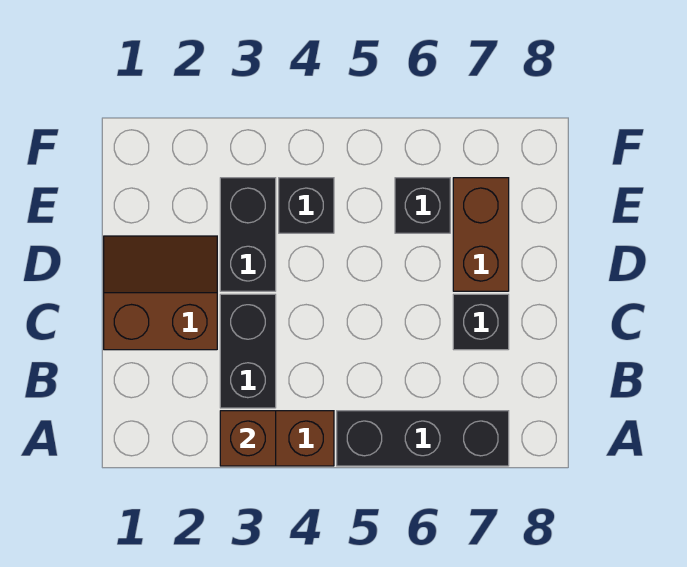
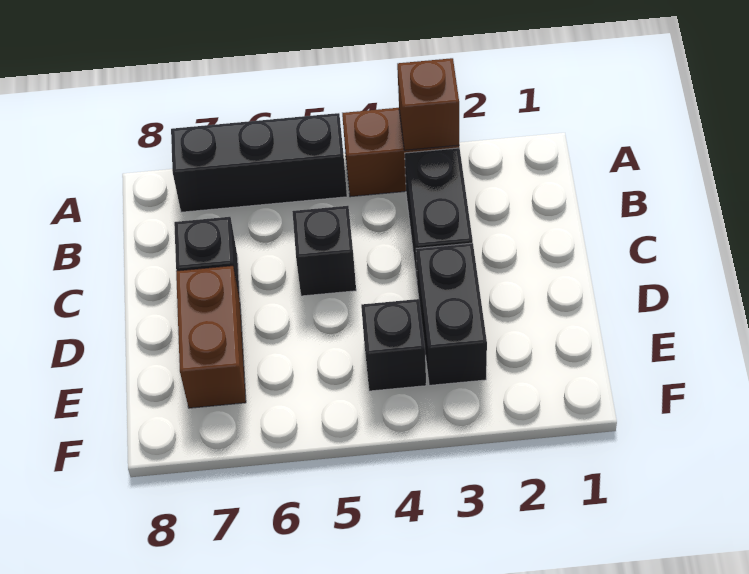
brown slope C1:D2 level 1 top C -> none
black brick E6 level 1 -> black brick C5 level 1

